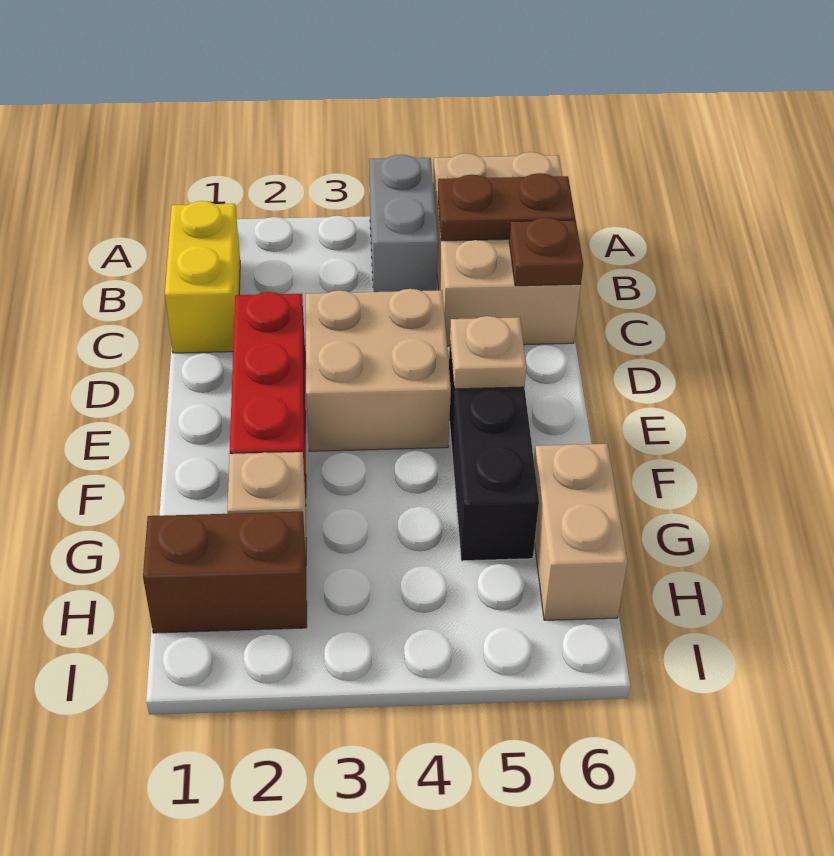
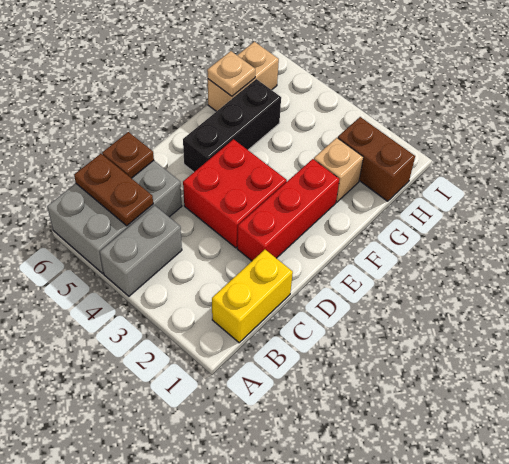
tan brick A5:C6 level 1 -> grey brick A5:C6 level 1
tan brick D3:E4 level 1 -> red brick D3:E4 level 1
tan plate E5 level 2 -> tan plate G6 level 2

